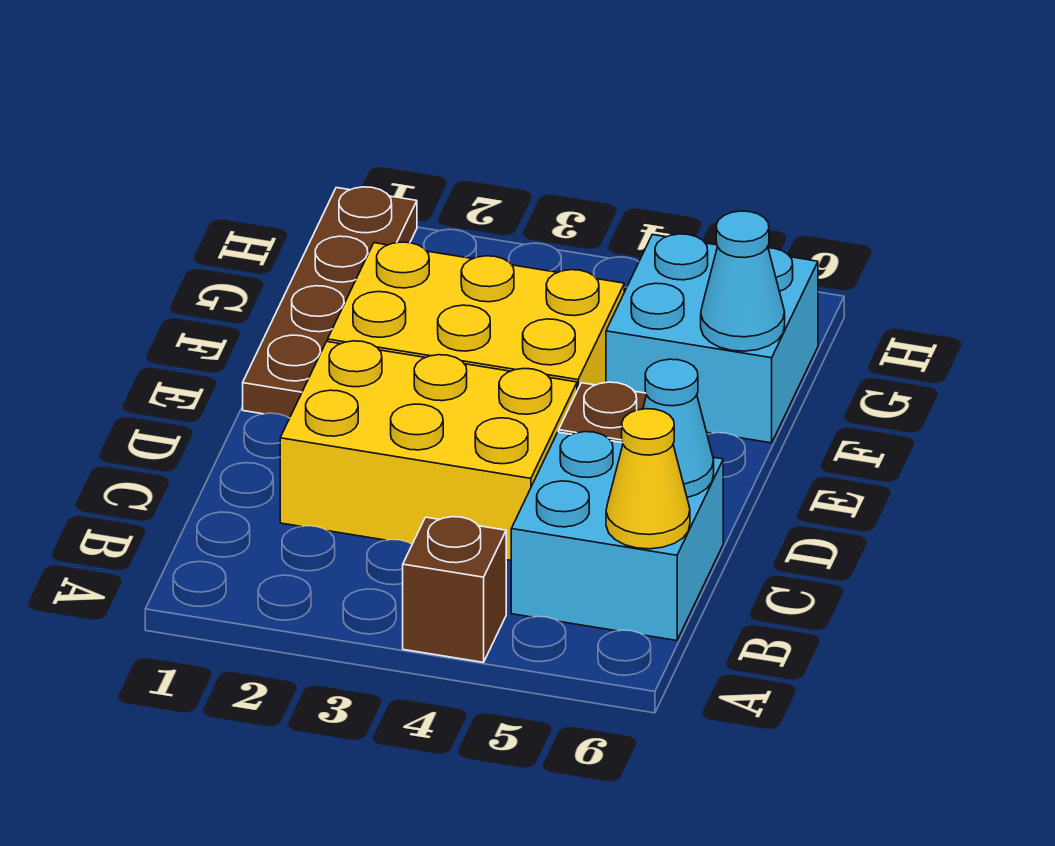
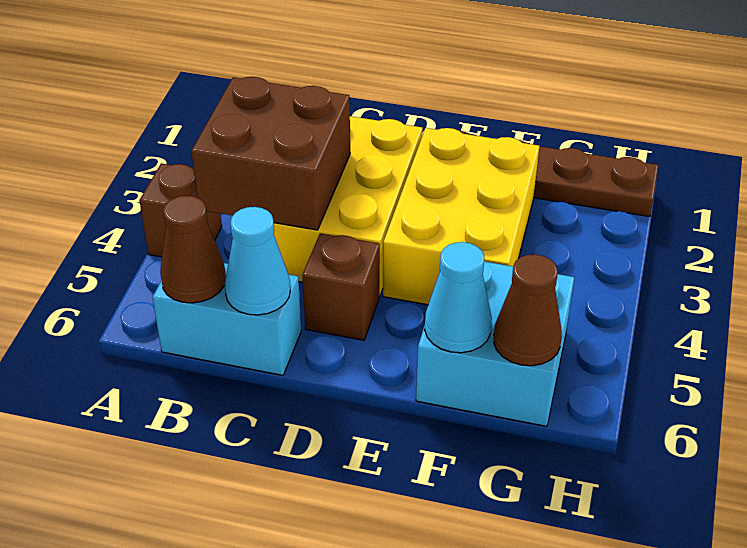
none -> brown brick B3:C4 level 2
cyan brick B5:C6 level 1 -> cyan brick B6:C6 level 1
yellow cone B6 level 2 -> brown cone B6 level 2
none -> brown cone G6 level 2

